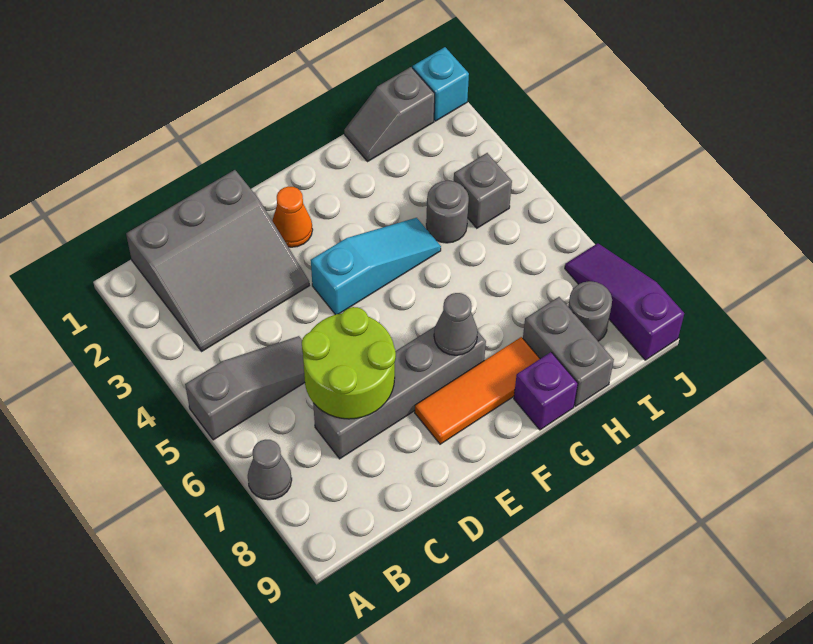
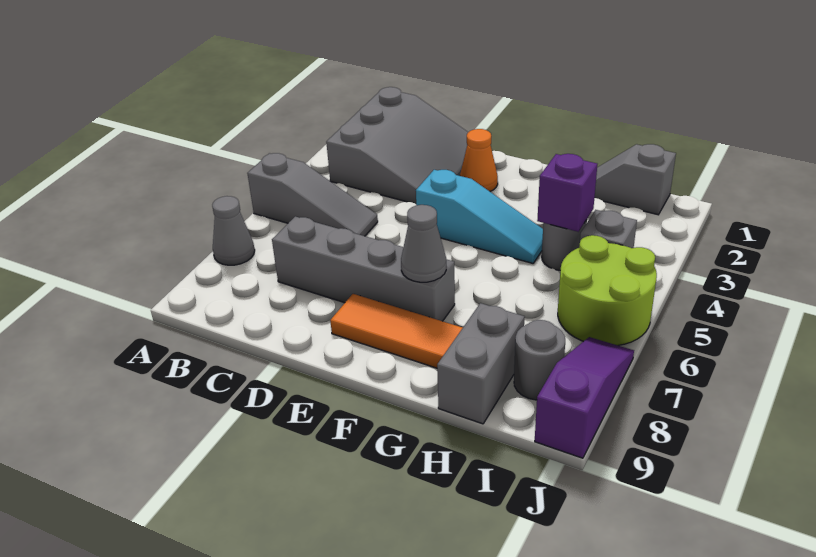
grey slope B1:D3 level 1 top 1 -> grey slope B1:D3 level 1 top B
lime round brick C6:D7 level 2 -> lime round brick I5:J6 level 1
purple brick G9 level 1 -> purple brick H4 level 2
cyan brick J1 level 1 -> none

